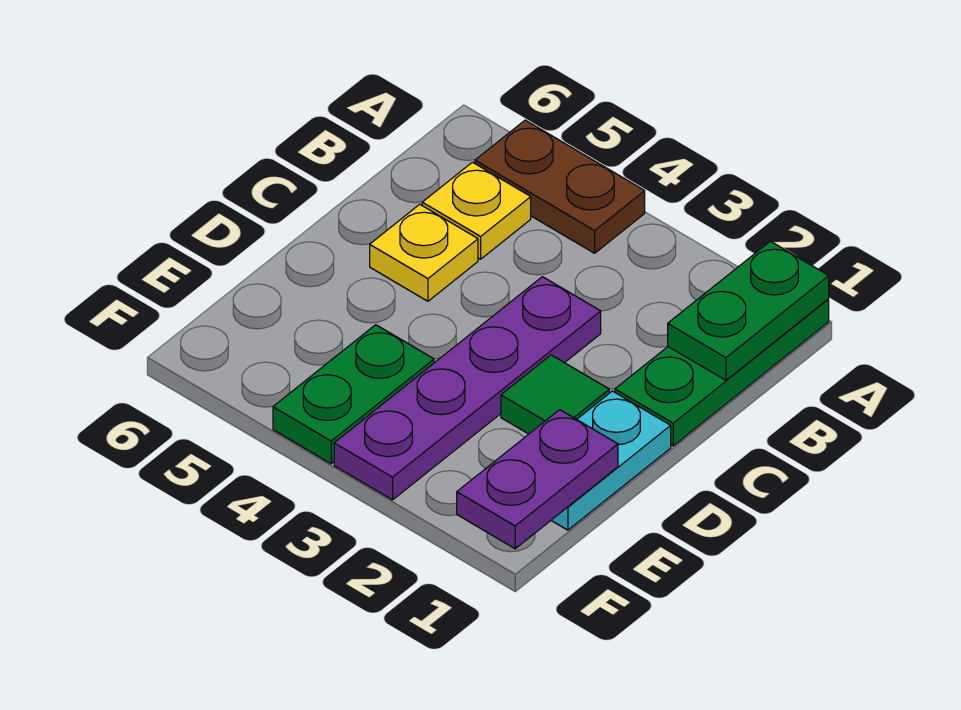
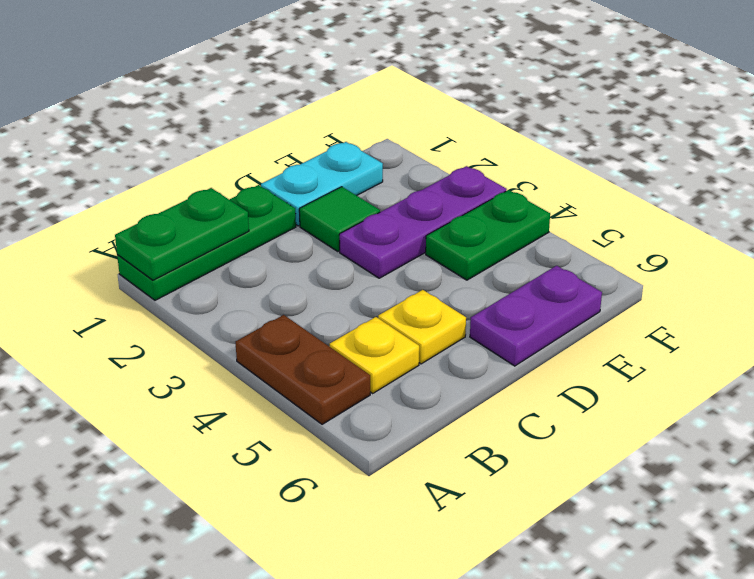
purple plate C3:F3 level 1 -> purple plate D3:F3 level 1
purple plate E1:F1 level 2 -> purple plate D6:E6 level 1

